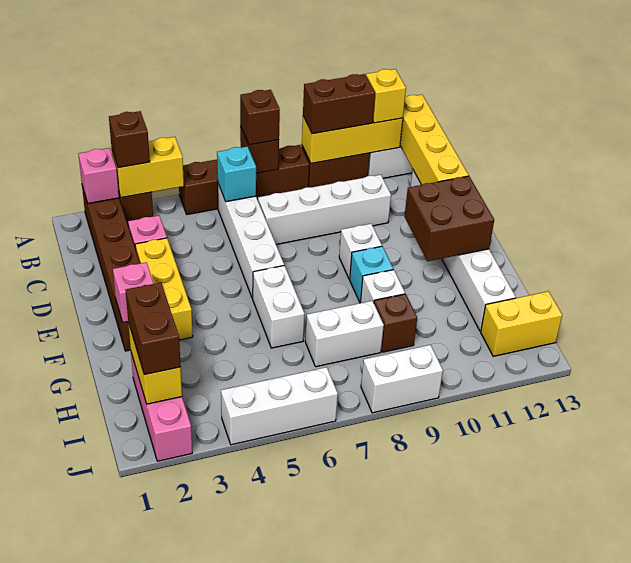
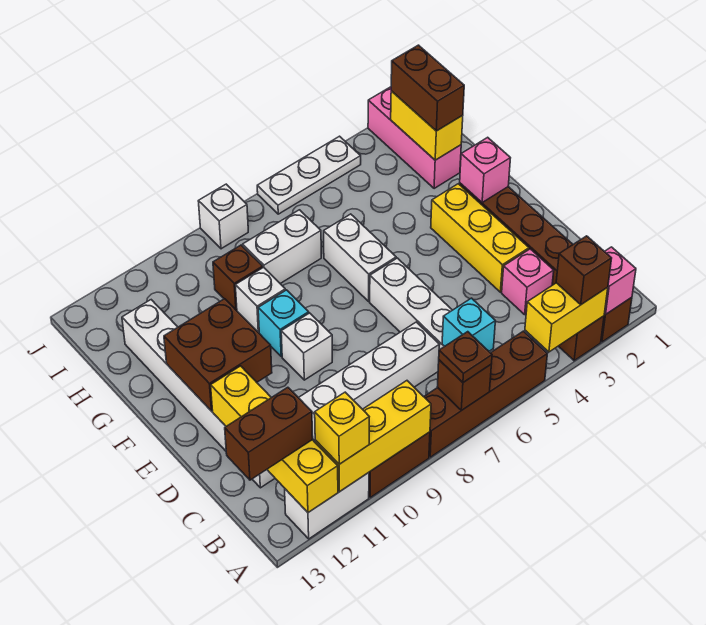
brown brick A7 level 3 -> brown plate A7 level 3
brown brick A9:A10 level 3 -> brown brick B12:B13 level 3
yellow brick I12:I13 level 1 -> none
white brick J4:J6 level 1 -> white plate J4:J6 level 1
white brick J8:J9 level 1 -> white brick J8 level 1

